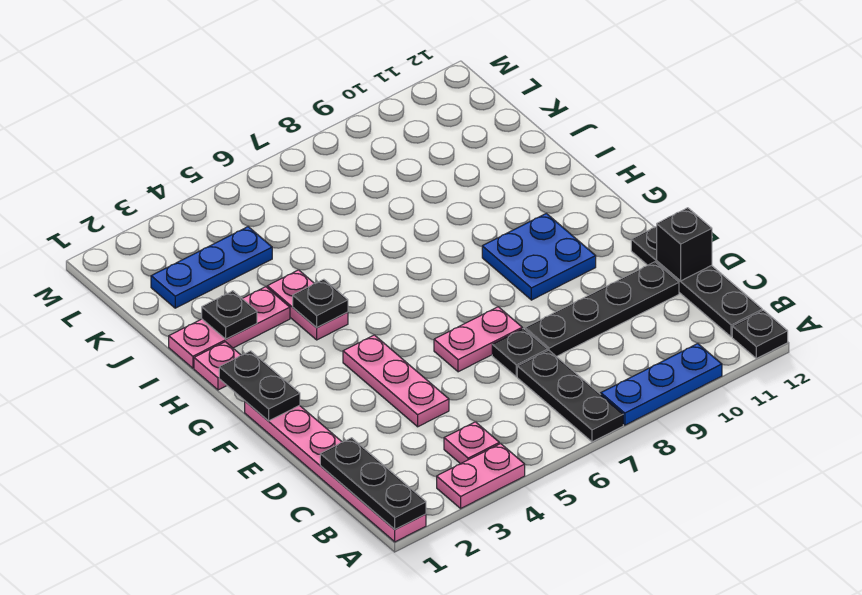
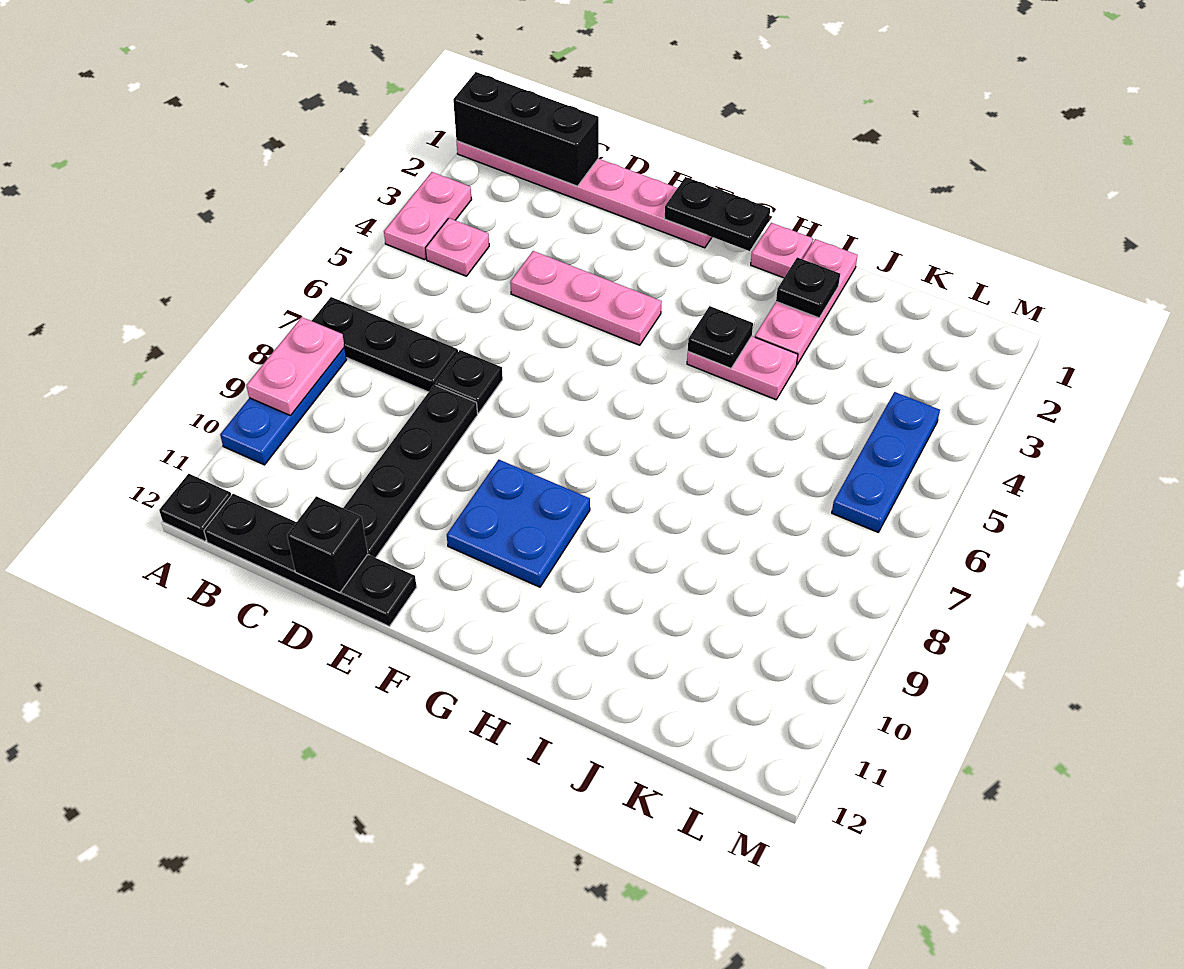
black plate A1:C1 level 2 -> black brick A1:C1 level 2
pink plate E6:E7 level 1 -> pink plate A8:A9 level 2
blue plate K2:K4 level 1 -> blue plate L4:L6 level 1

